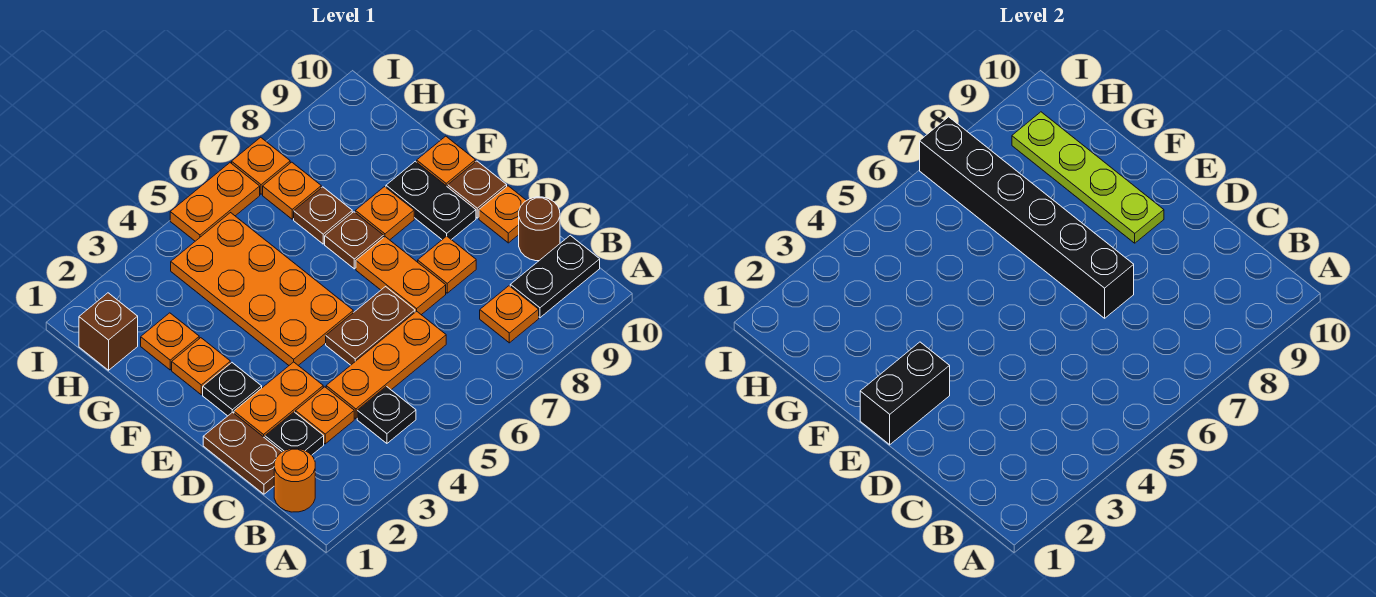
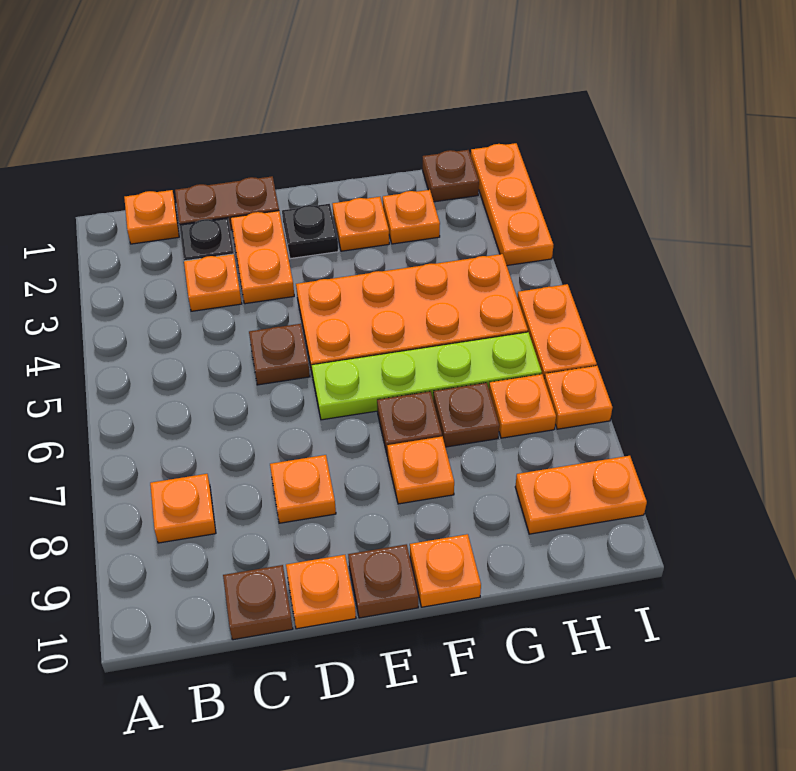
orange round brick B1 level 1 -> orange plate B1 level 1
black plate B4 level 1 -> none
black plate B9:B10 level 1 -> none
orange plate C4:C6 level 1 -> orange plate I1:I3 level 1
brown round brick C10 level 1 -> brown plate C10 level 1
brown plate D5:D6 level 1 -> brown plate D5 level 1
orange plate D7:E7 level 1 -> orange plate H9:I9 level 1
black brick D7:I7 level 2 -> none
black brick E1:E2 level 2 -> none
black plate E9:F9 level 1 -> none
lime plate E9:H9 level 2 -> lime plate E6:H6 level 1
brown brick H1 level 1 -> brown plate H1 level 1

